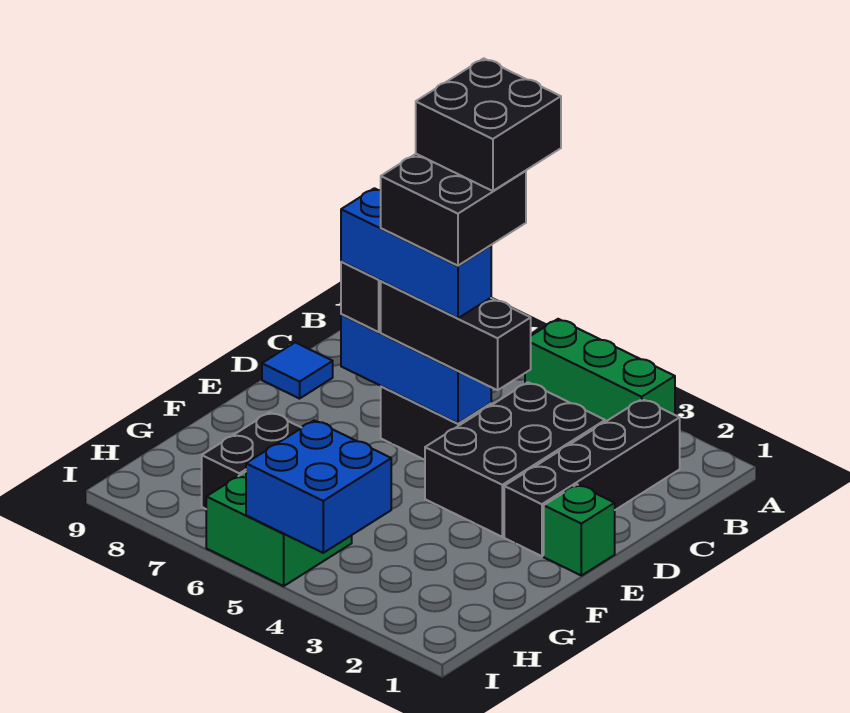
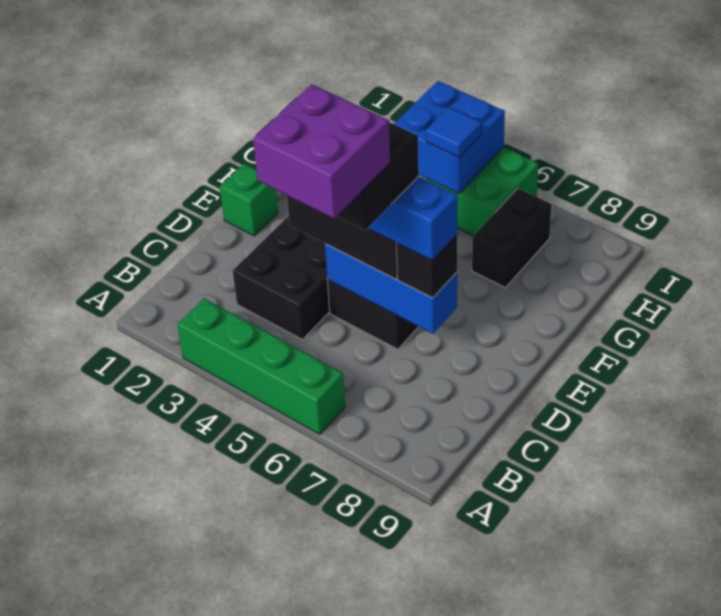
green brick A3:A5 level 1 -> green brick A3:A6 level 1
black brick B2:E2 level 1 -> none
black brick B5:C6 level 6 -> purple brick B5:C6 level 6
blue tile D9 level 1 -> blue tile H5 level 3

